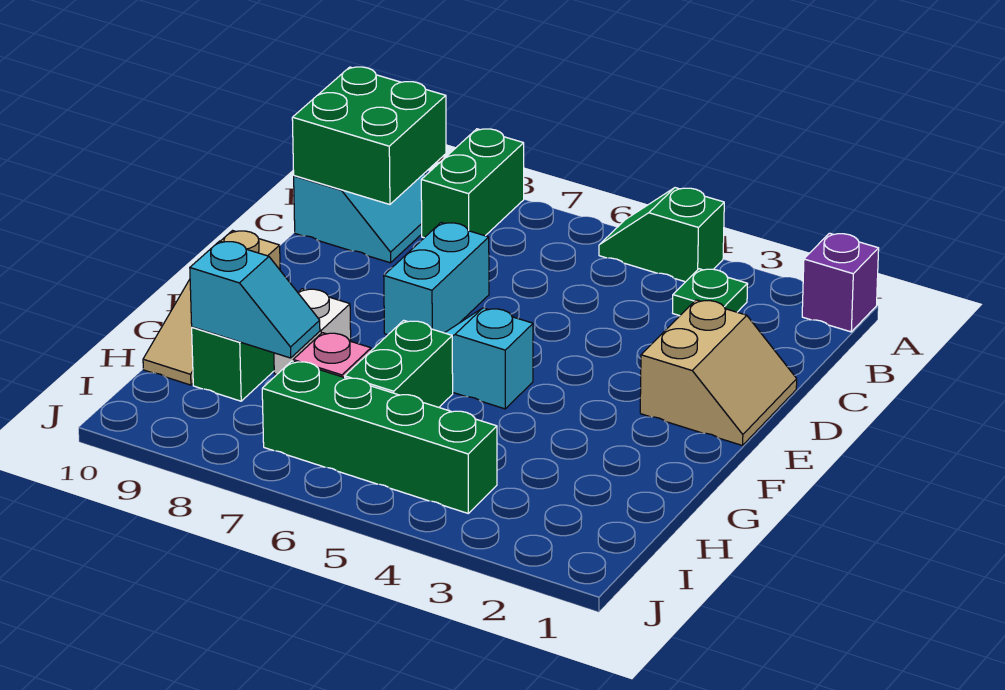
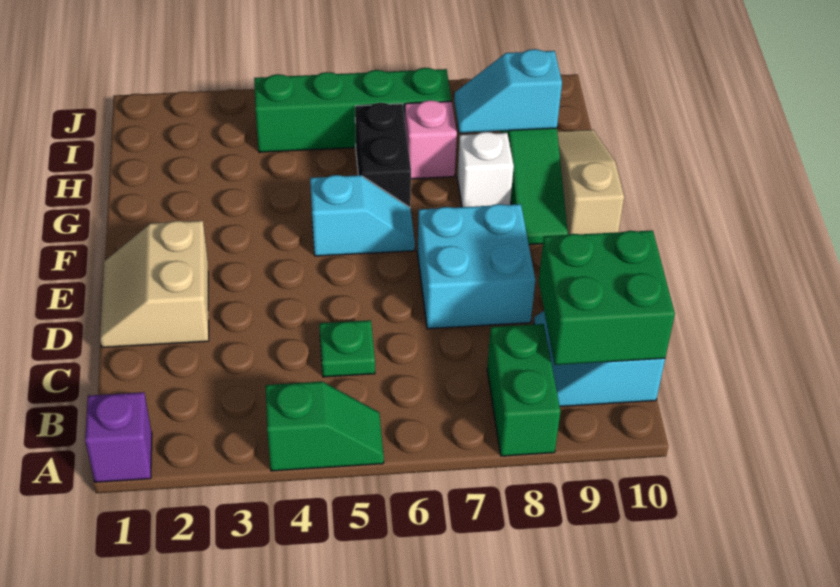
green plate B3 level 1 -> green plate C5 level 1
cyan brick D7:E7 level 1 -> cyan brick D7:E8 level 1
green brick G6:H6 level 1 -> black brick G6:H6 level 1

